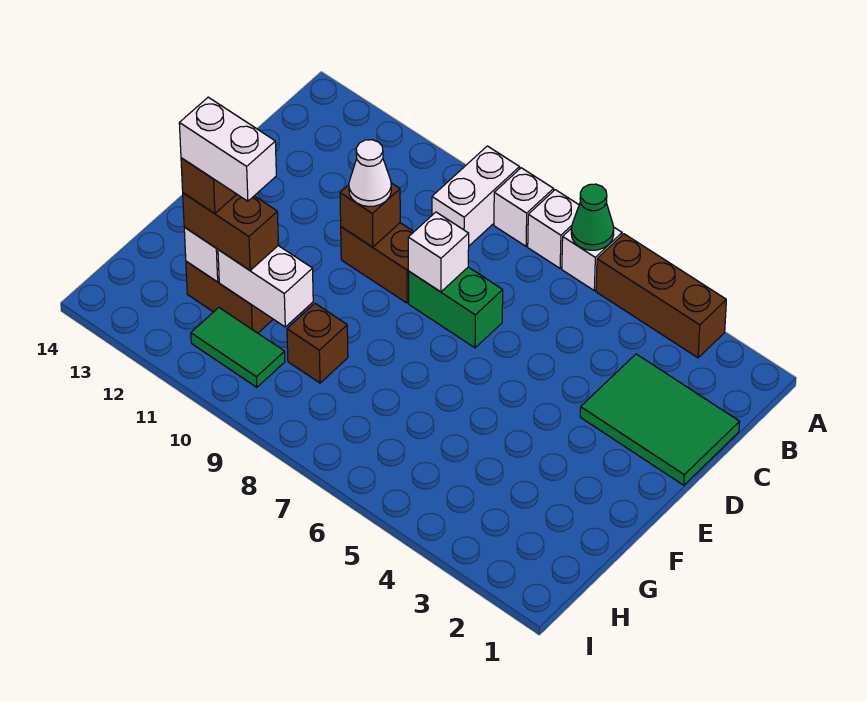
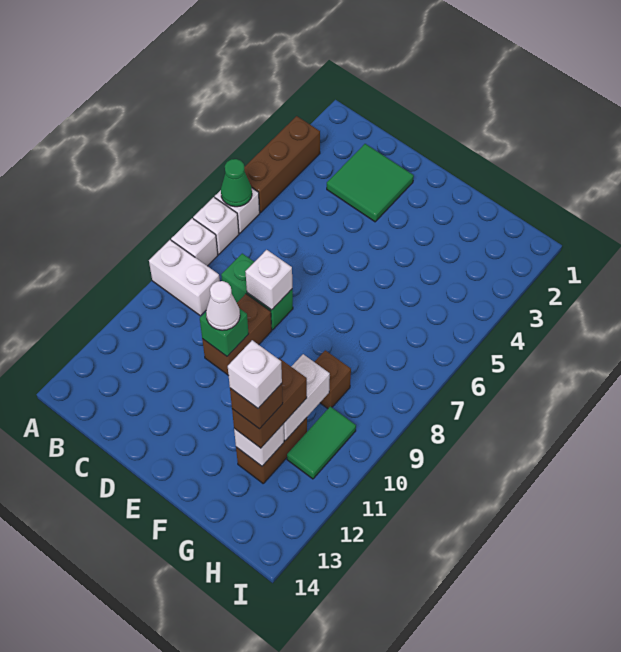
green tile C1:D3 level 1 -> green tile C2:D3 level 1
green brick D7:D8 level 1 -> green brick C8:D8 level 1
brown brick D10 level 2 -> green brick D10 level 2
white brick G11:G12 level 5 -> white brick G12 level 5

